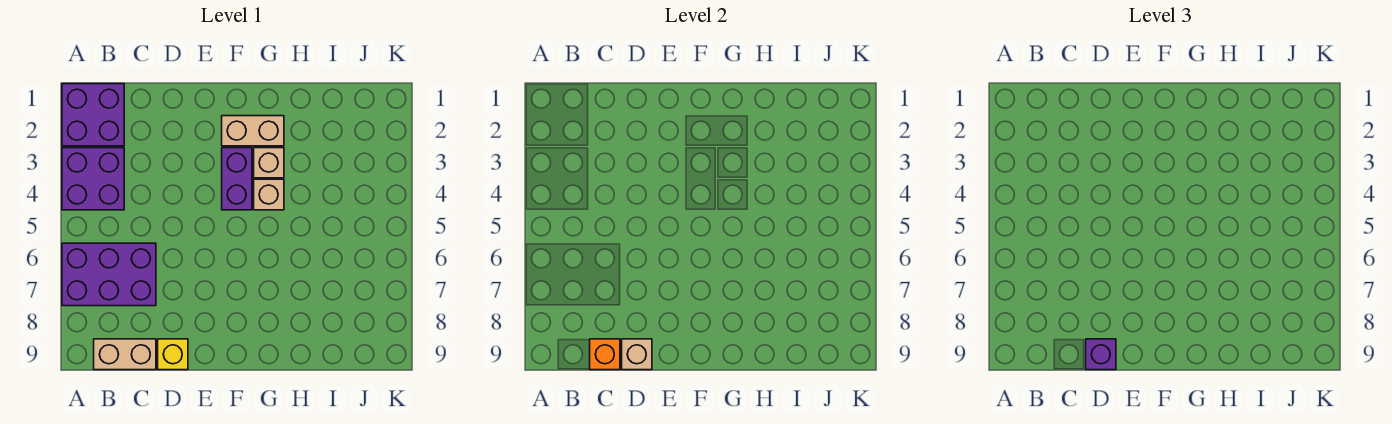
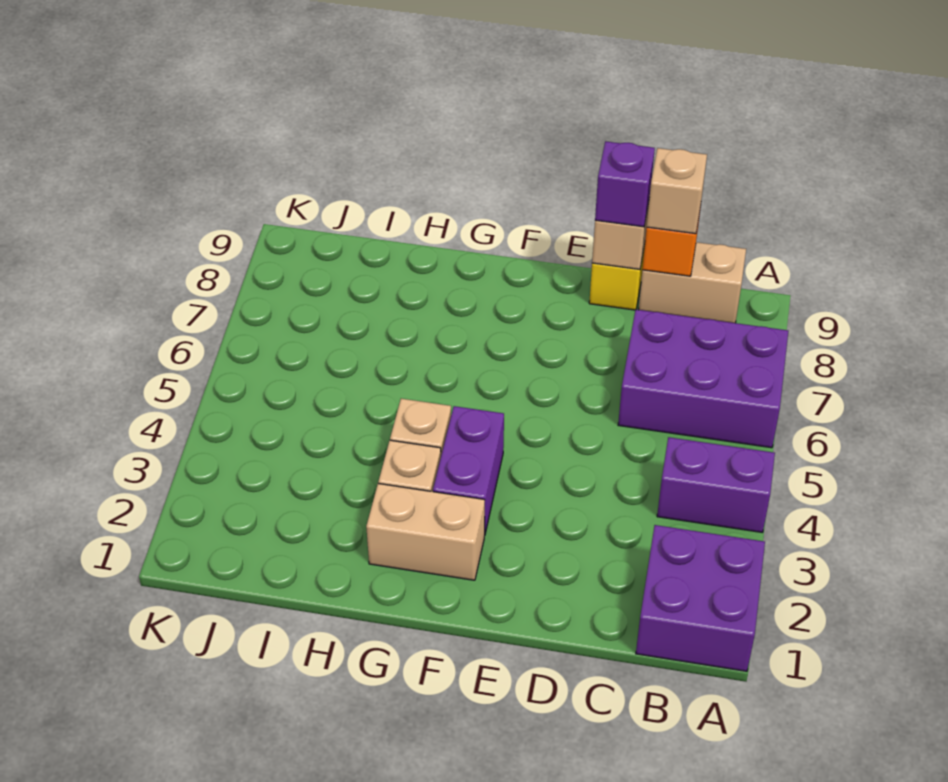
purple brick A3:B4 level 1 -> purple brick A4:B4 level 1
none -> tan brick C9 level 3

